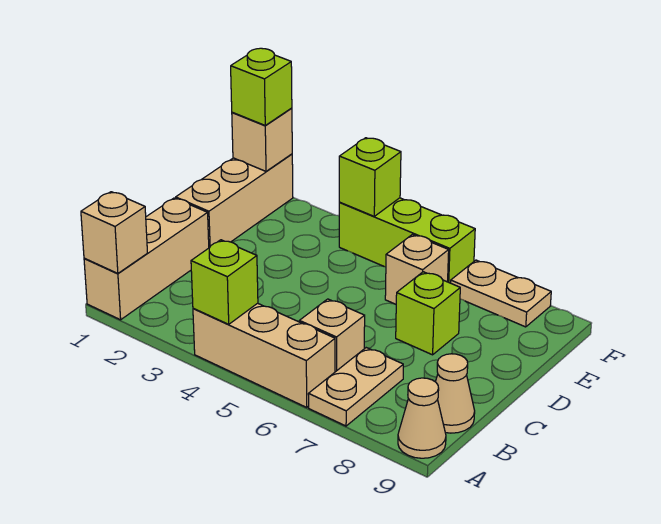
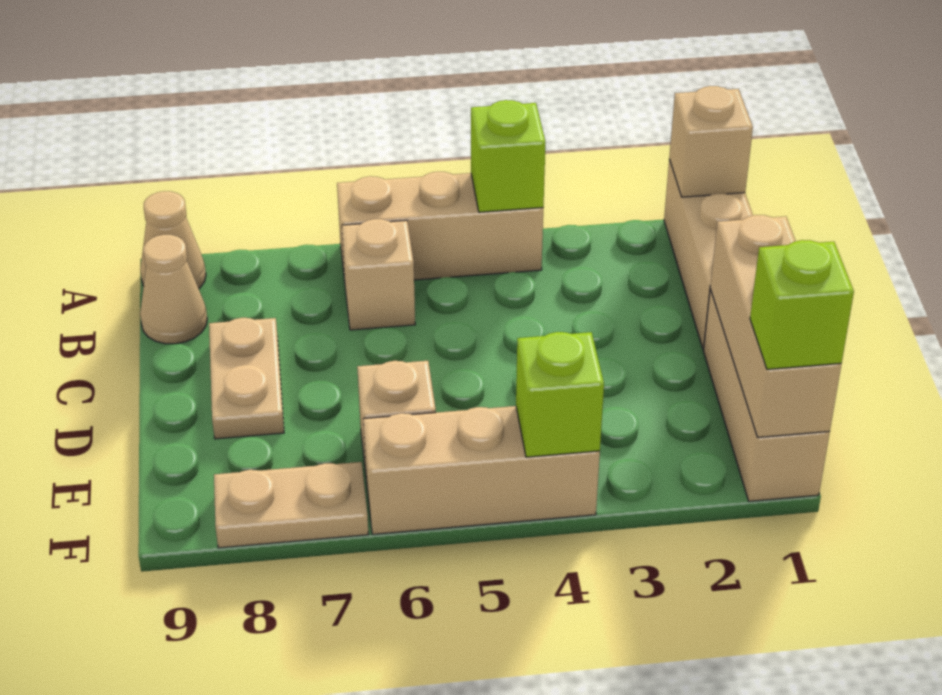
tan plate A7:B7 level 1 -> tan plate C8:D8 level 1
lime brick D7 level 1 -> none
tan brick F1 level 2 -> tan brick D1:F1 level 2
lime brick F4:F6 level 1 -> tan brick F4:F6 level 1

